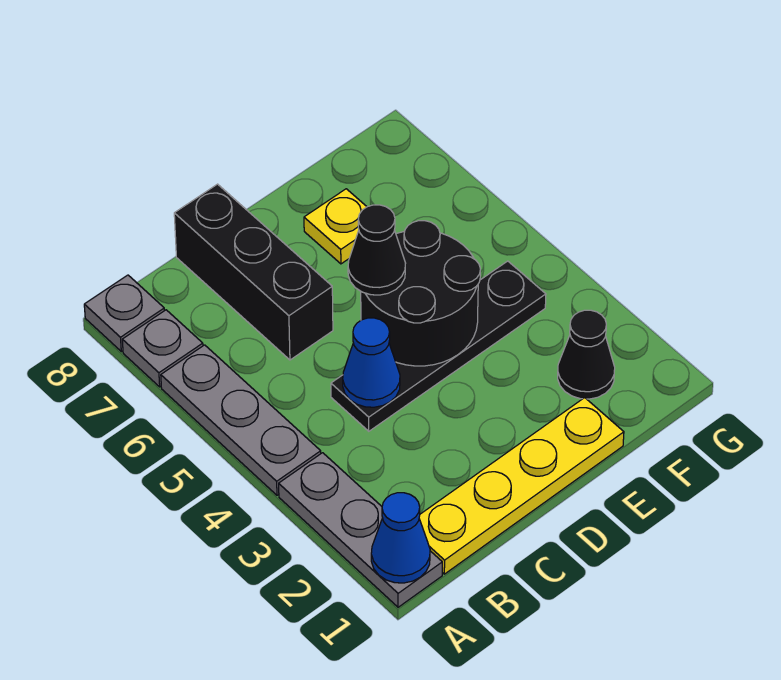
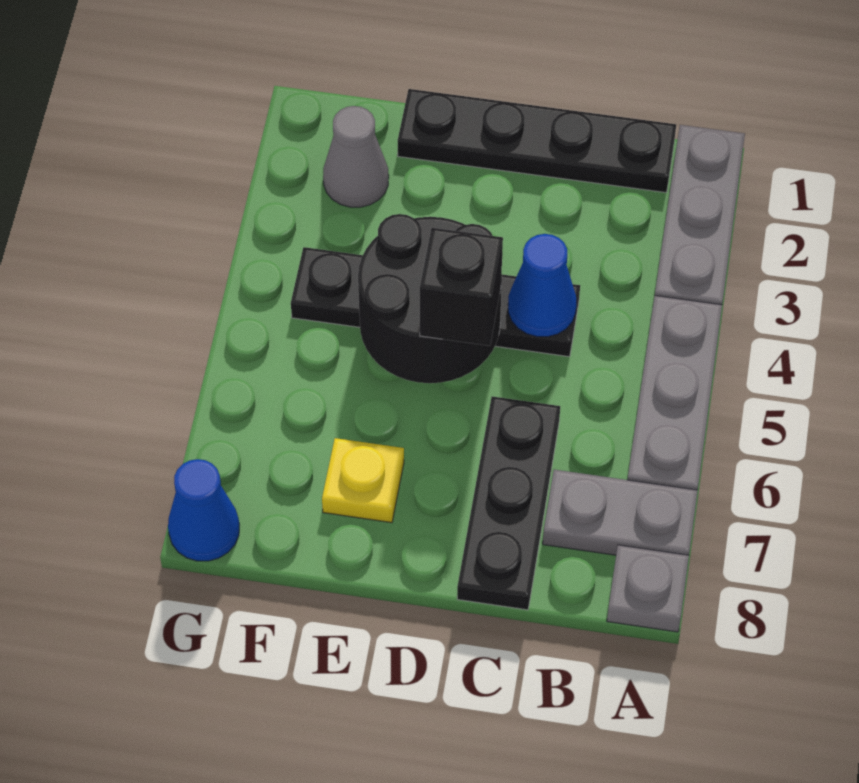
blue cone A1 level 2 -> blue cone G8 level 1
grey plate A7 level 1 -> grey plate A7:B7 level 1
yellow plate B1:E1 level 1 -> black plate B1:E1 level 1
black brick C6:C8 level 1 -> black plate C6:C8 level 1
black cone D5 level 3 -> black brick D5 level 3
black cone F2 level 1 -> grey cone F2 level 1

